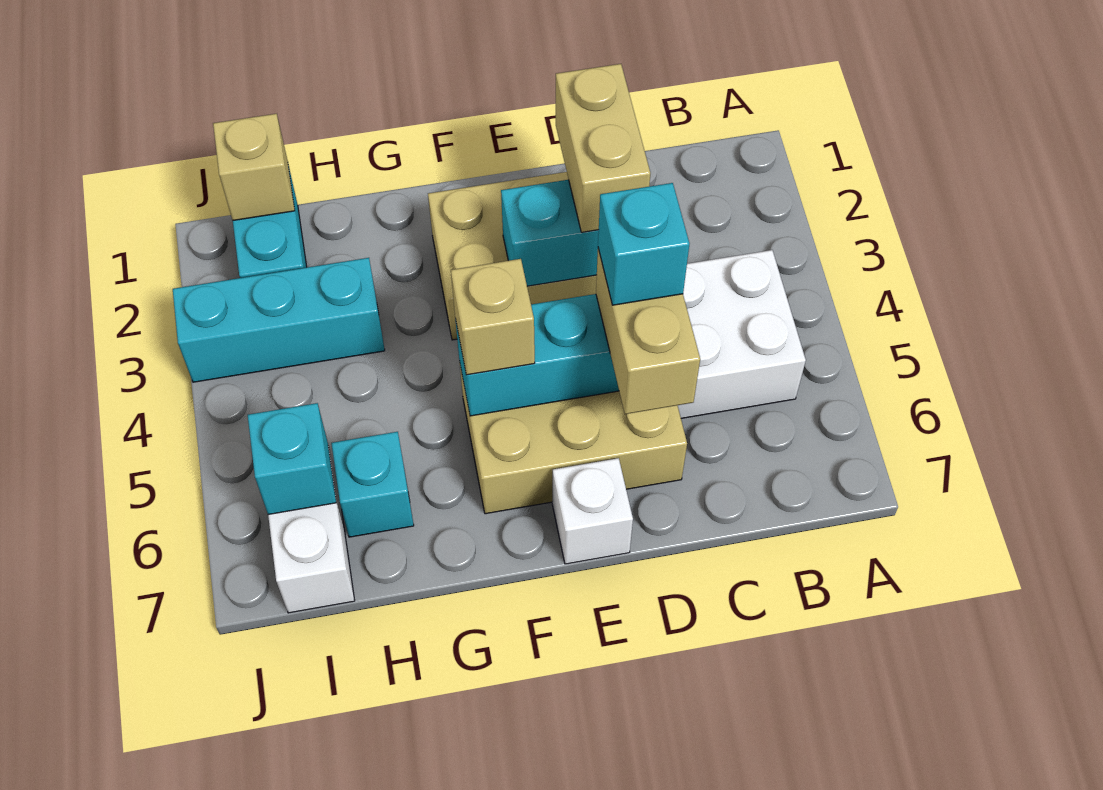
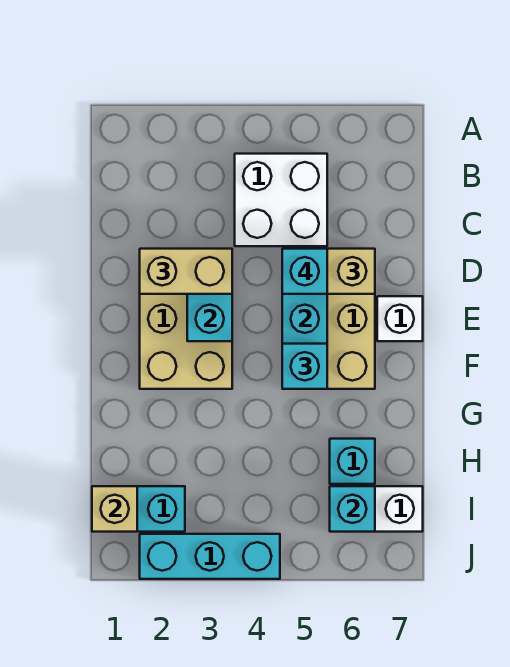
tan brick F5 level 3 -> cyan brick F5 level 3
cyan brick H3:J3 level 1 -> cyan brick J2:J4 level 1

